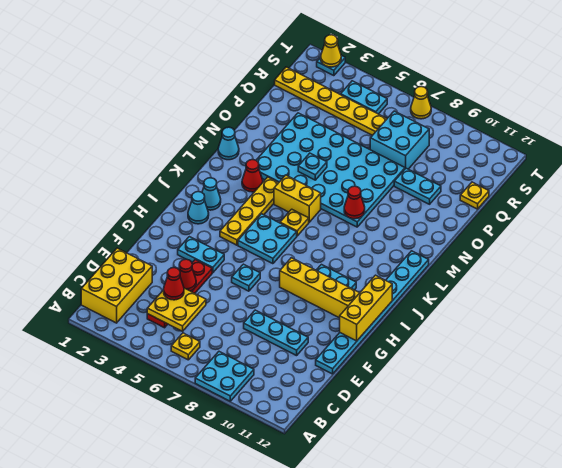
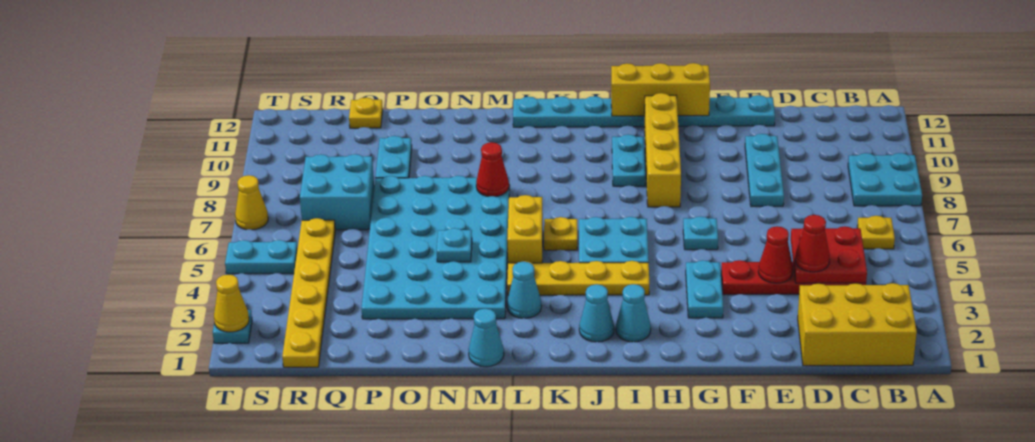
yellow plate C4:D5 level 2 -> red plate C4:D5 level 2
red cone L3 level 1 -> cyan cone L3 level 1
cyan plate S4:S5 level 1 -> cyan plate S5:T5 level 1

